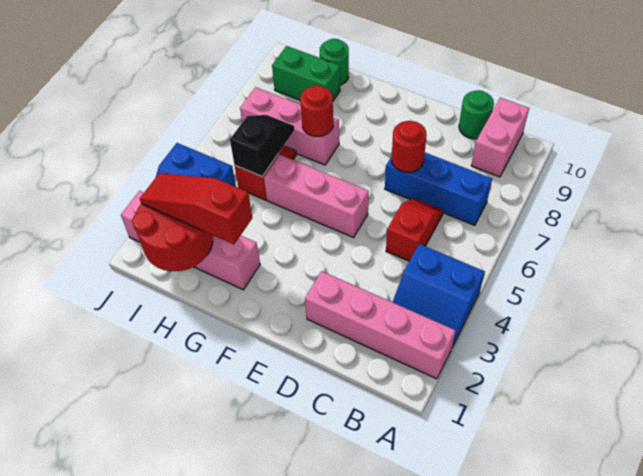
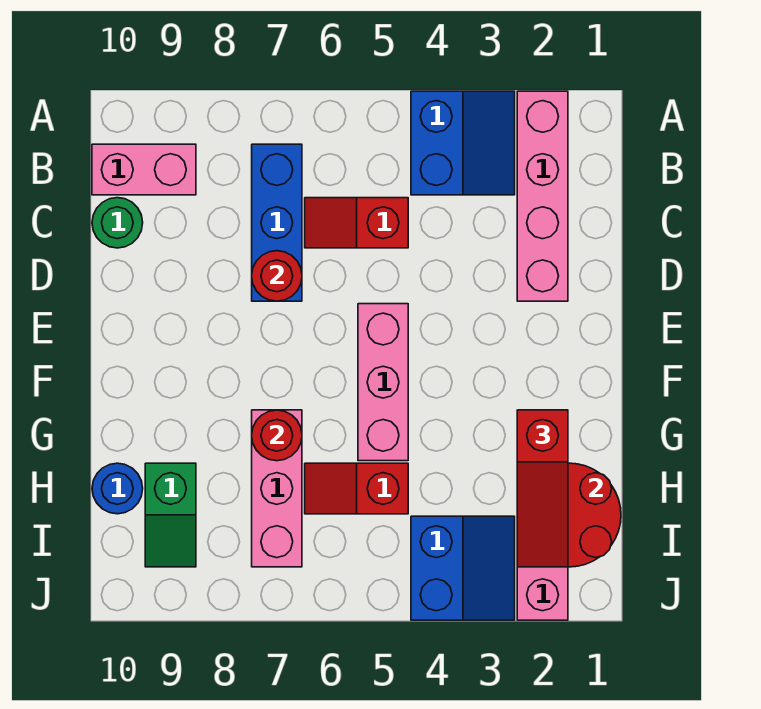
black slope H5:H6 level 2 top 5 -> none
green brick H9:I9 level 1 -> green slope H9:I9 level 1 top H
green round brick H10 level 1 -> blue round brick H10 level 1

